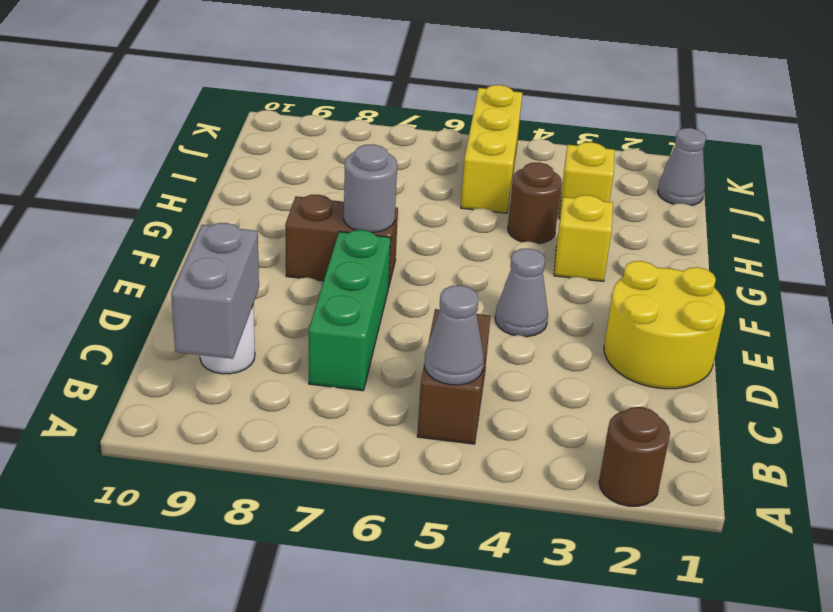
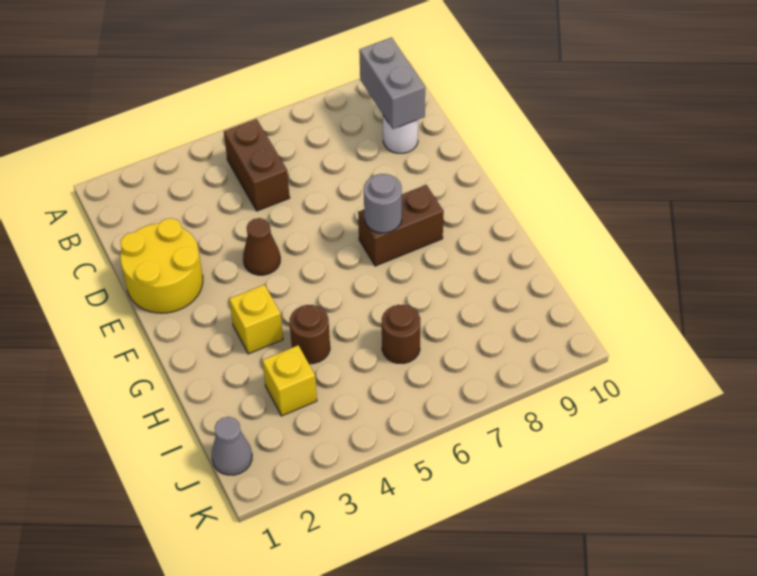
brown round brick A2 level 1 -> brown round brick I6 level 1
grey cone B5 level 2 -> none
green brick C7:E7 level 1 -> none
grey cone E4 level 1 -> brown cone E4 level 1
yellow brick I5:K5 level 1 -> none

